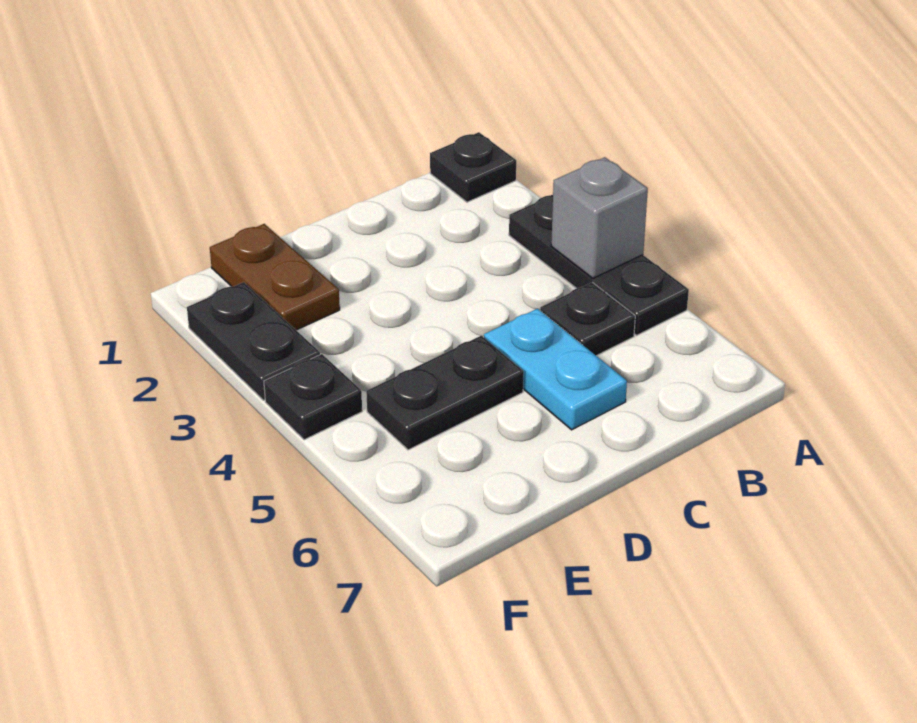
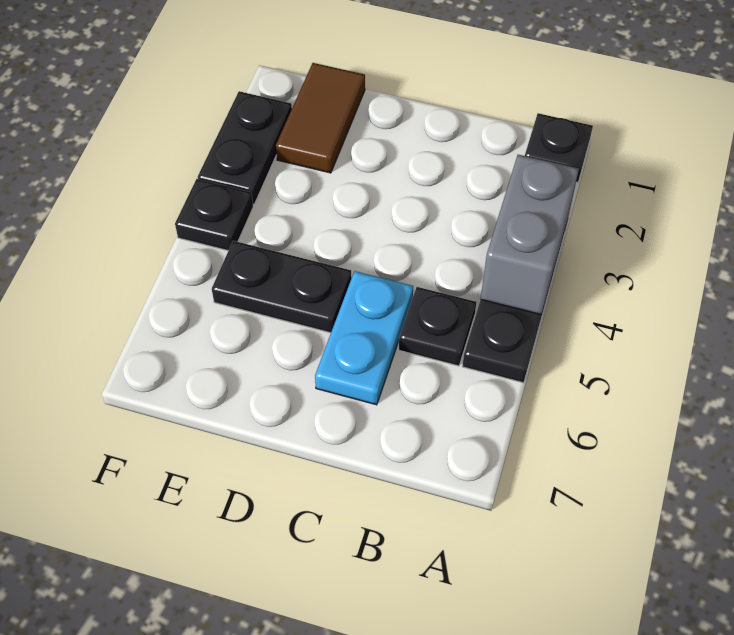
grey brick A4 level 2 -> grey brick A3:A4 level 2
brown plate E1:E2 level 1 -> brown tile E1:E2 level 1

